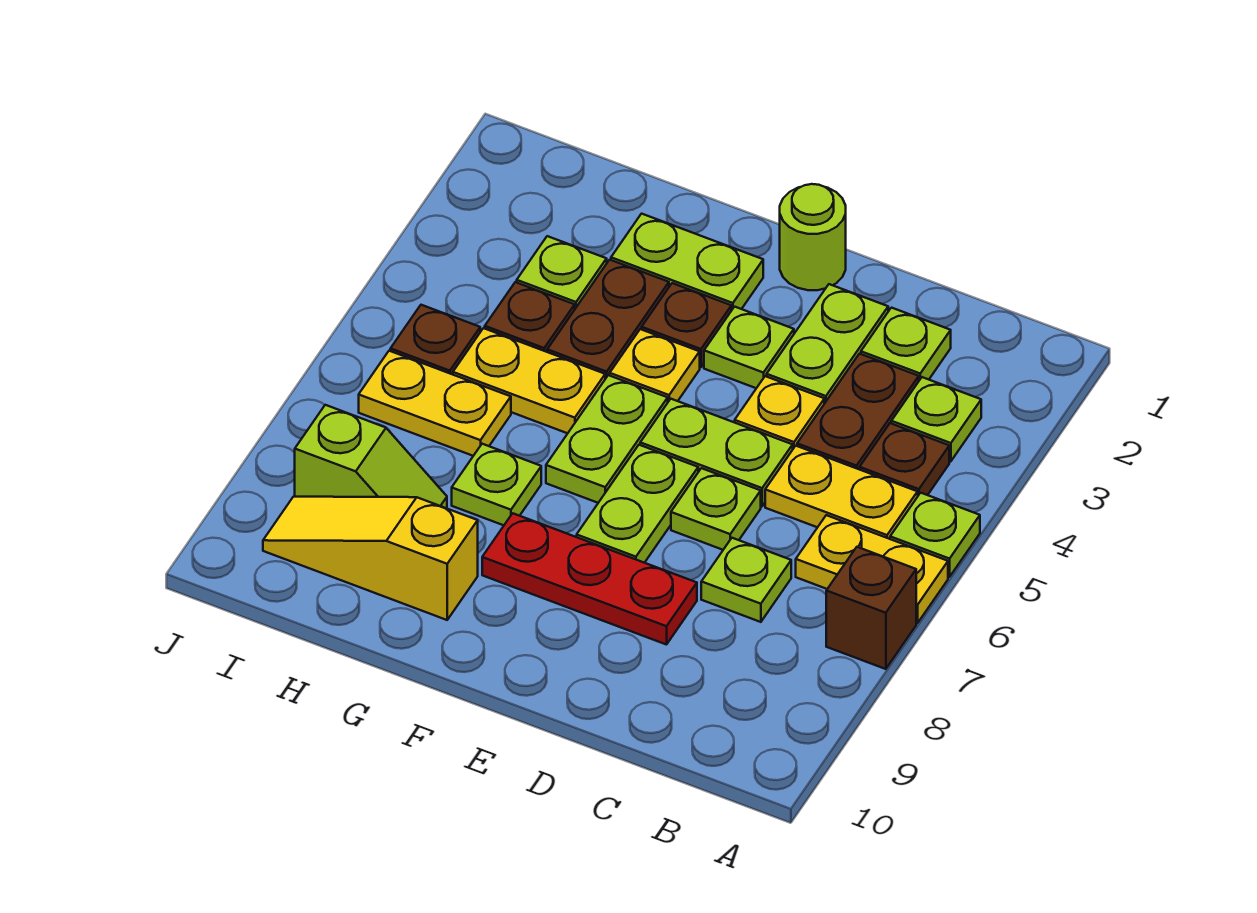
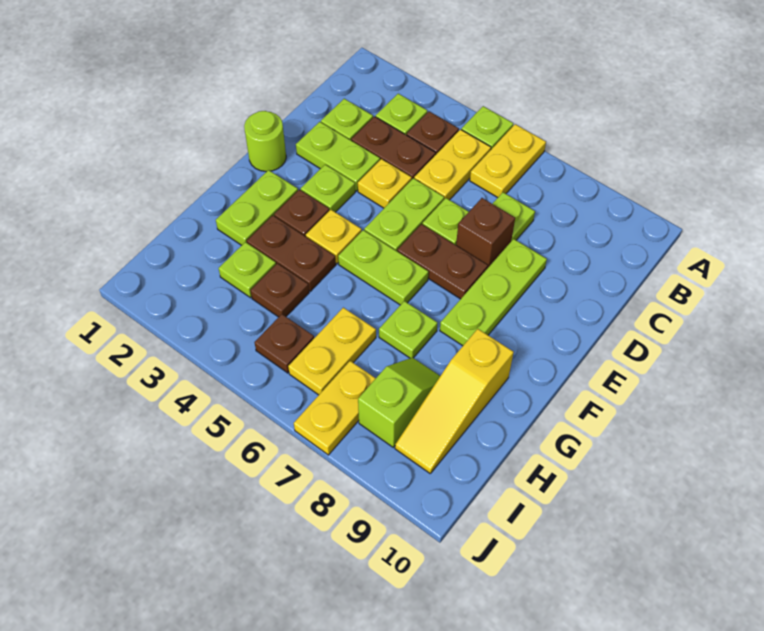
brown brick A7 level 1 -> brown brick D7 level 1
red plate D8:F8 level 1 -> lime plate D8:F8 level 1
lime plate E6:E7 level 1 -> brown plate E6:E7 level 1
yellow plate G5:H5 level 1 -> yellow plate I7:J7 level 1

